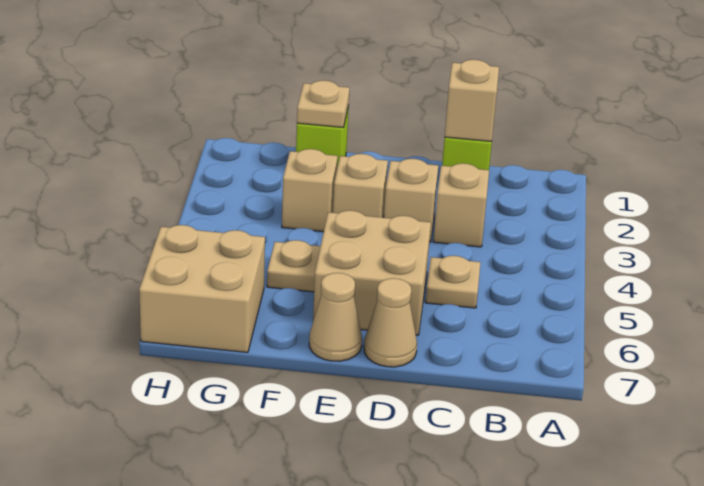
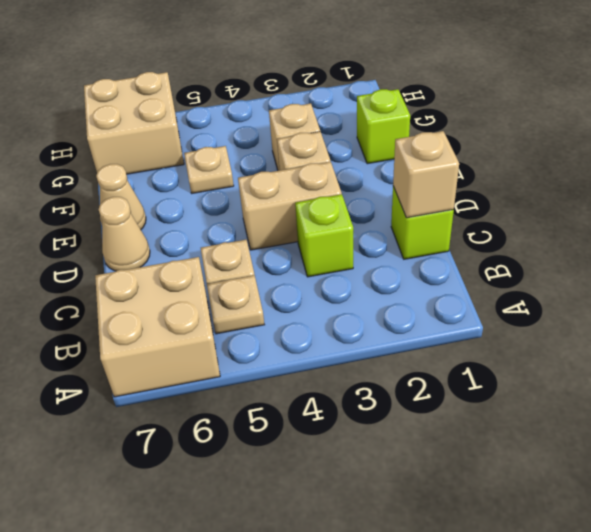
tan brick C3 level 1 -> lime brick C3 level 1
tan brick D3 level 1 -> tan brick D3:D4 level 1
tan brick D5:E6 level 1 -> tan brick A6:B7 level 1
tan plate F1 level 2 -> tan plate B5 level 1

